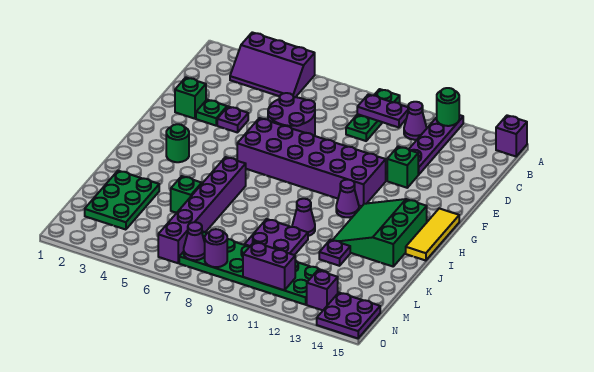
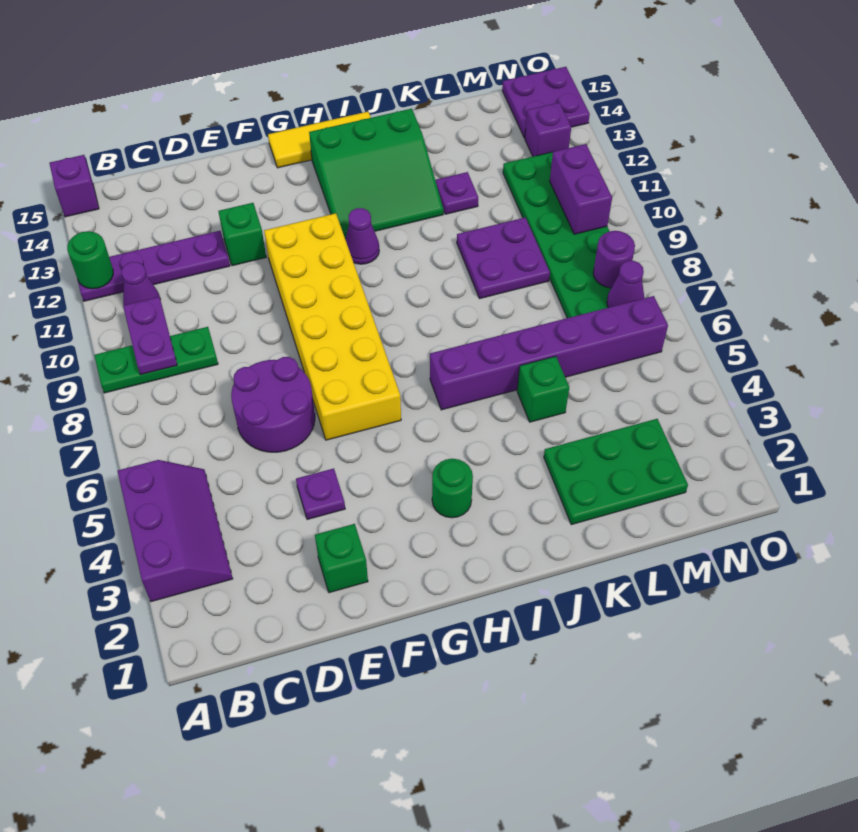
green plate E3 level 1 -> none
purple brick F6:G11 level 1 -> yellow brick F6:G11 level 1
purple cone J10 level 1 -> none

